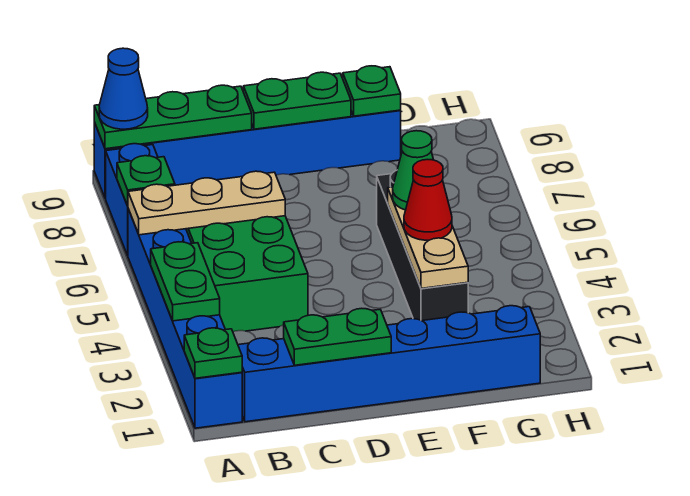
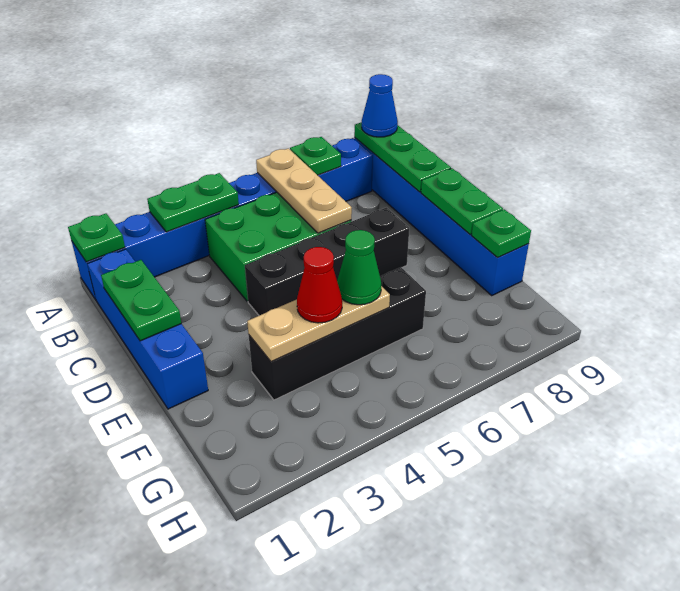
blue brick B1:G1 level 1 -> blue brick B1:E1 level 1
none -> black brick D4:D7 level 1

